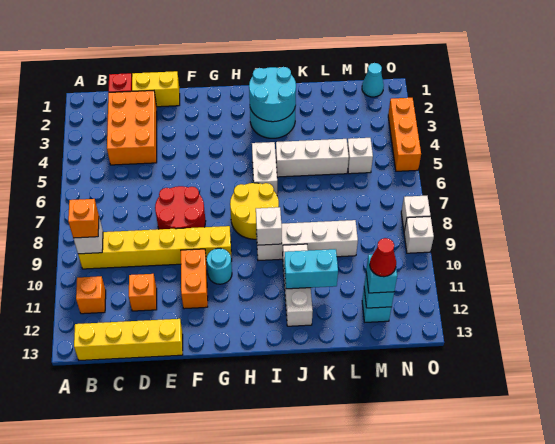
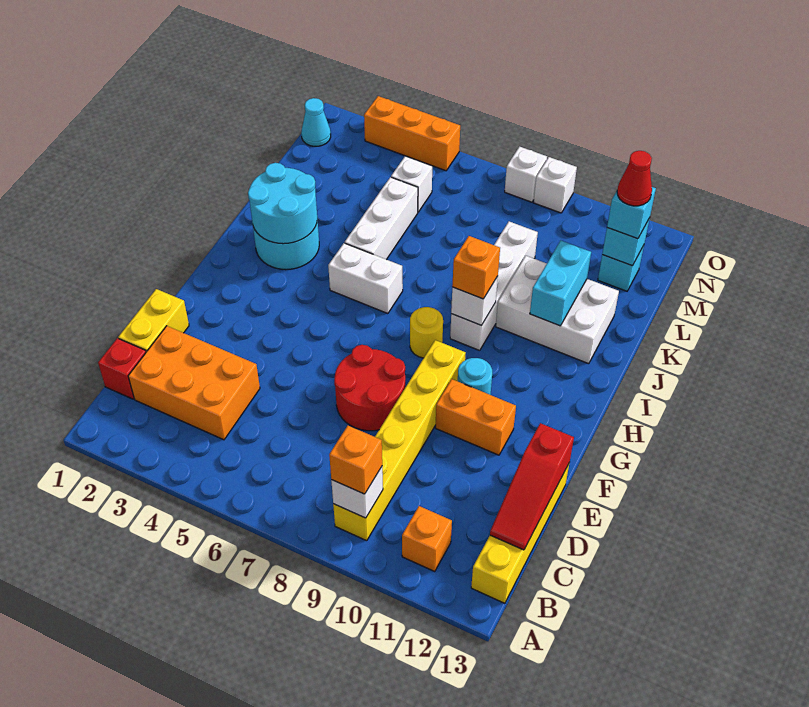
none -> red slope C13:E13 level 2 top E
orange brick D11 level 1 -> orange brick I9 level 3
yellow round brick H7:I8 level 1 -> yellow round brick H8 level 1
white brick J10:J12 level 1 -> white brick J10:K12 level 1

